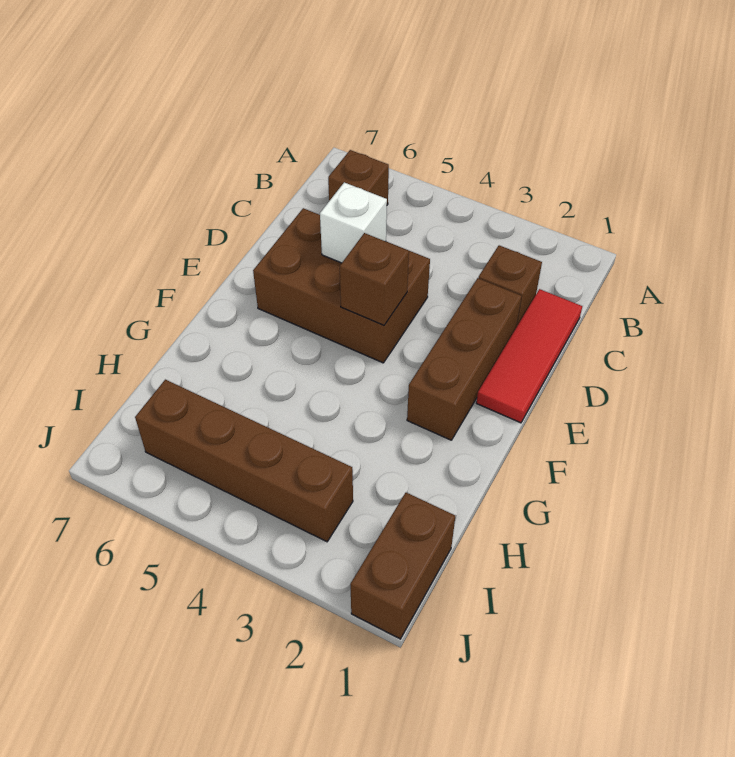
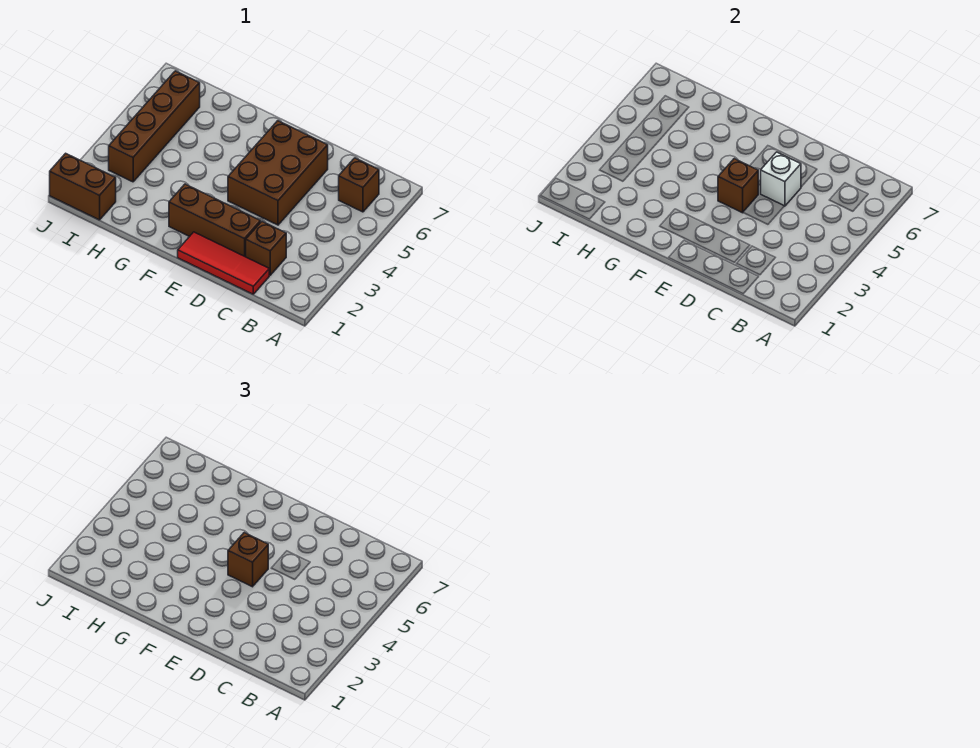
none -> brown brick E4 level 3

